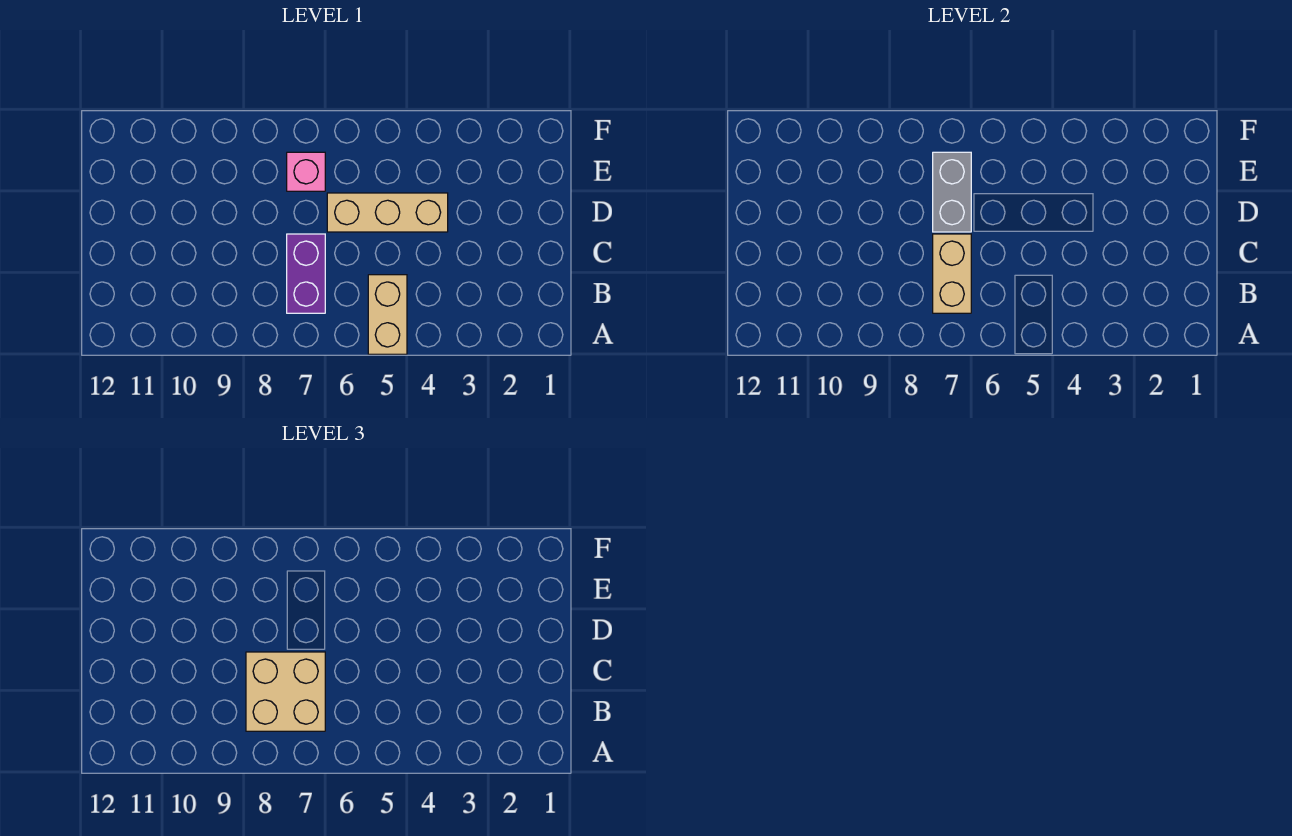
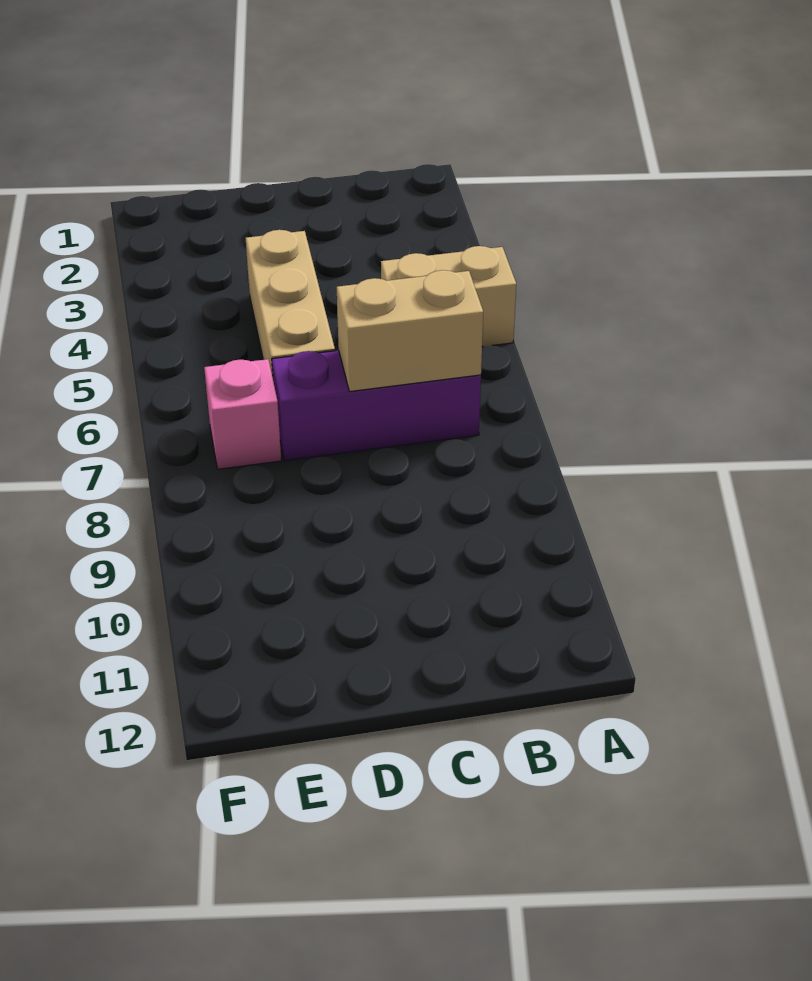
purple brick B7:C7 level 1 -> purple brick B7:D7 level 1
tan brick B7:C8 level 3 -> none
grey brick D7:E7 level 2 -> none

